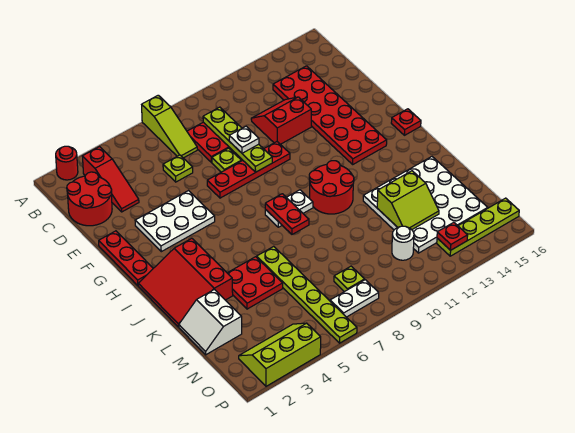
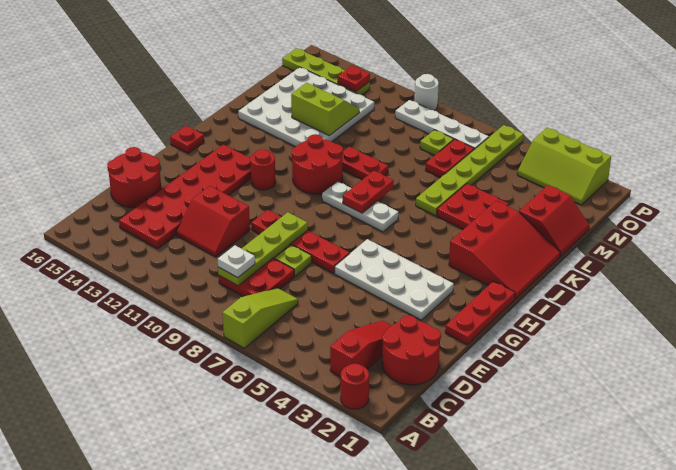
lime plate D6 level 1 -> none
none -> red round brick D15:E16 level 1
white plate E9 level 3 -> white plate C9 level 3
white plate F3:G5 level 1 -> white plate F3:G6 level 1
none -> red round brick H12 level 1
white plate I8:I9 level 1 -> white plate I7:I9 level 1
none -> red plate K9:K10 level 1
white slope L1:M2 level 1 top 2 -> red slope L1:M2 level 1 top 2
none -> red plate M7:N7 level 1
white round brick N11 level 1 -> white round brick P10 level 1
white plate O7:O8 level 1 -> white plate O7:O10 level 1

